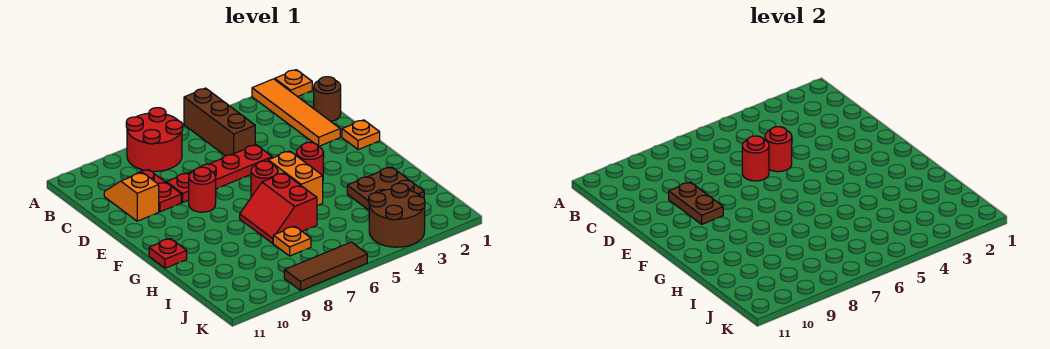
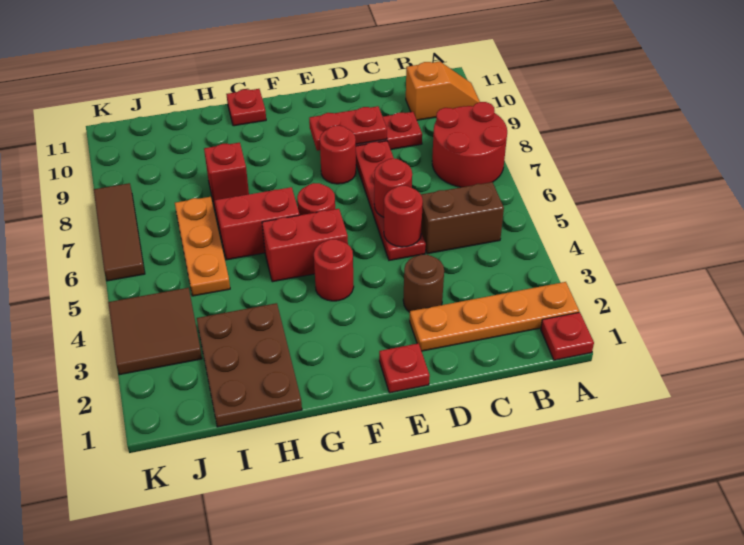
orange plate A1 level 1 -> red plate A1 level 1
orange tile A2:D2 level 1 -> orange plate A2:D2 level 1
brown brick A5:C5 level 1 -> brown brick B5:C5 level 1
brown round brick C1 level 1 -> brown round brick D3 level 1
orange slope C10:D10 level 1 top D -> orange slope A10:B10 level 1 top B
brown plate D9:E9 level 2 -> red plate D9:E9 level 2
orange plate E1 level 1 -> red plate E1 level 1
orange brick F5:G5 level 1 -> red brick F5:G5 level 1
brown plate H2:I3 level 1 -> brown plate H1:I3 level 1
none -> red brick H8 level 1
orange plate I7 level 1 -> orange plate I5:I7 level 1
brown round brick J3:K4 level 1 -> brown tile J3:K4 level 1

